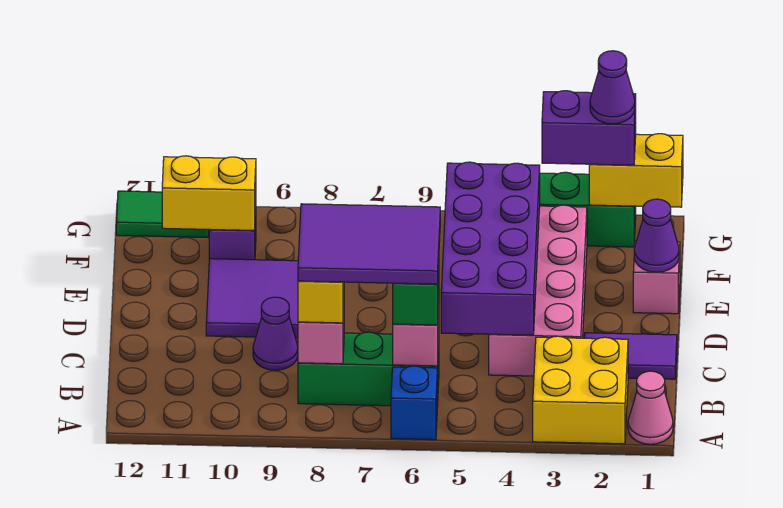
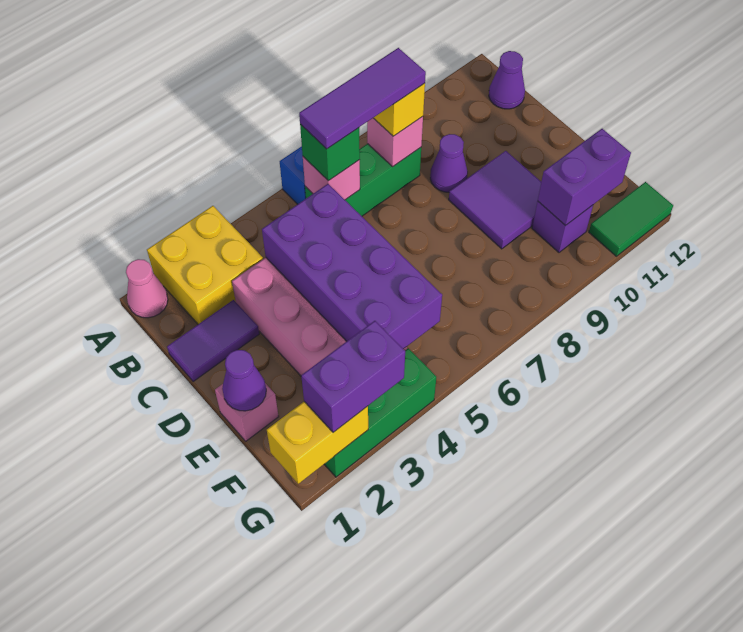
purple tile B6:C8 level 4 -> purple tile B6:B8 level 4
yellow brick F10:F11 level 2 -> purple brick F10:F11 level 2
purple cone G2 level 4 -> purple cone B12 level 1

